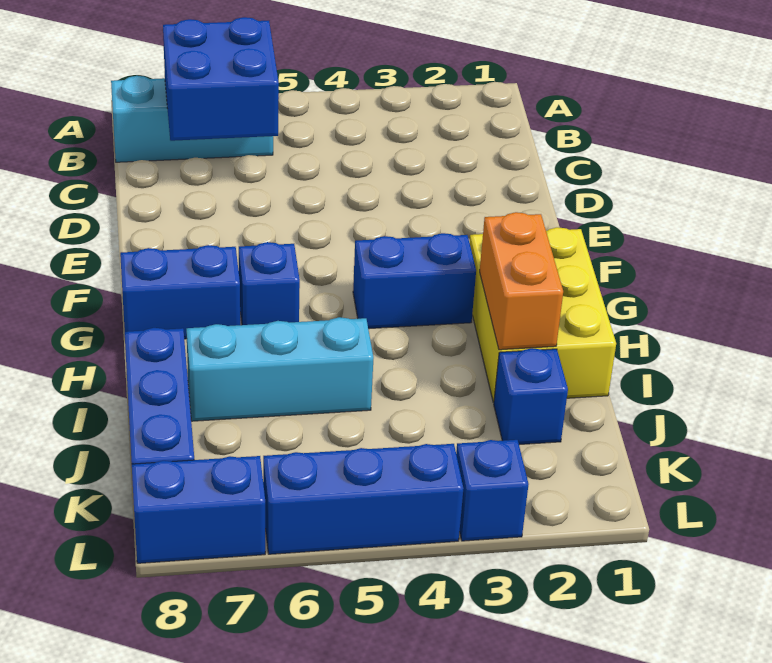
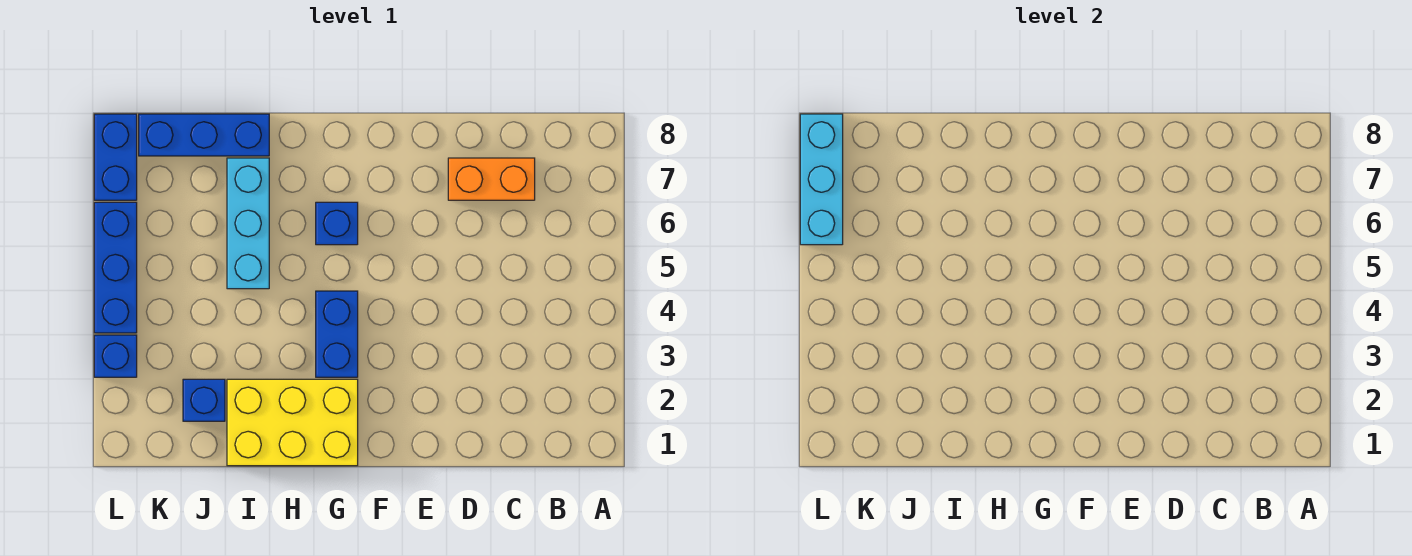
cyan brick B6:B8 level 1 -> cyan brick L6:L8 level 2
blue brick B6:C7 level 2 -> none
blue brick G7:G8 level 1 -> none
orange brick H2:I2 level 2 -> orange brick C7:D7 level 1

